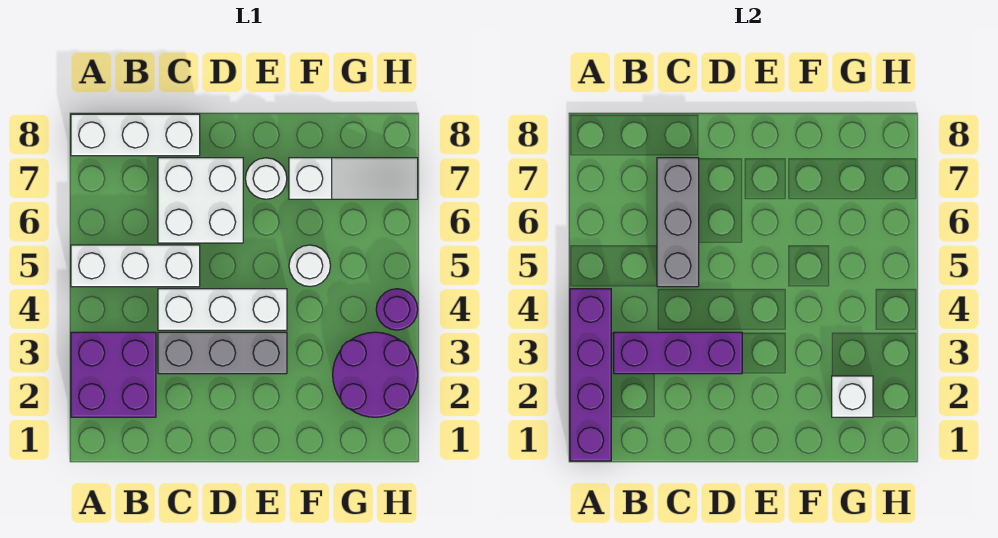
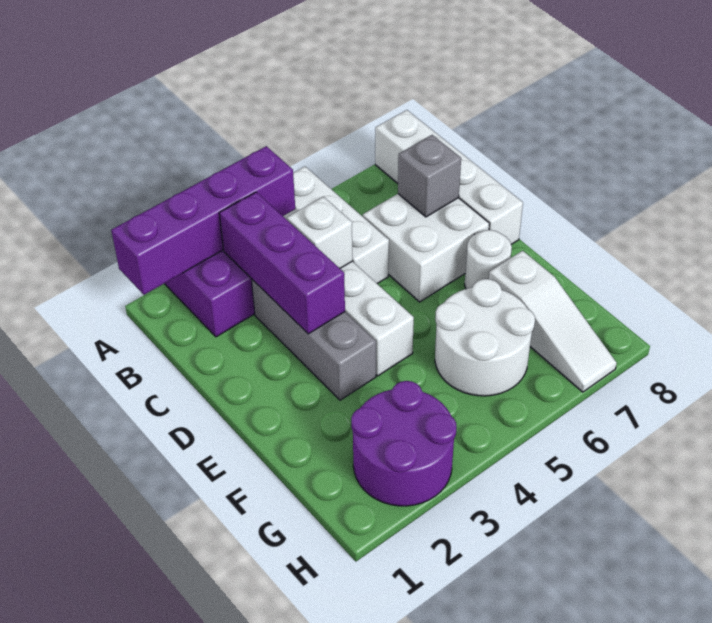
white brick A8:C8 level 1 -> white brick A8:D8 level 1
grey brick C5:C7 level 2 -> grey brick C7 level 2
white round brick F5 level 1 -> white round brick F5:G6 level 1
white brick G2 level 2 -> white brick C4 level 2
purple round brick H4 level 1 -> none

